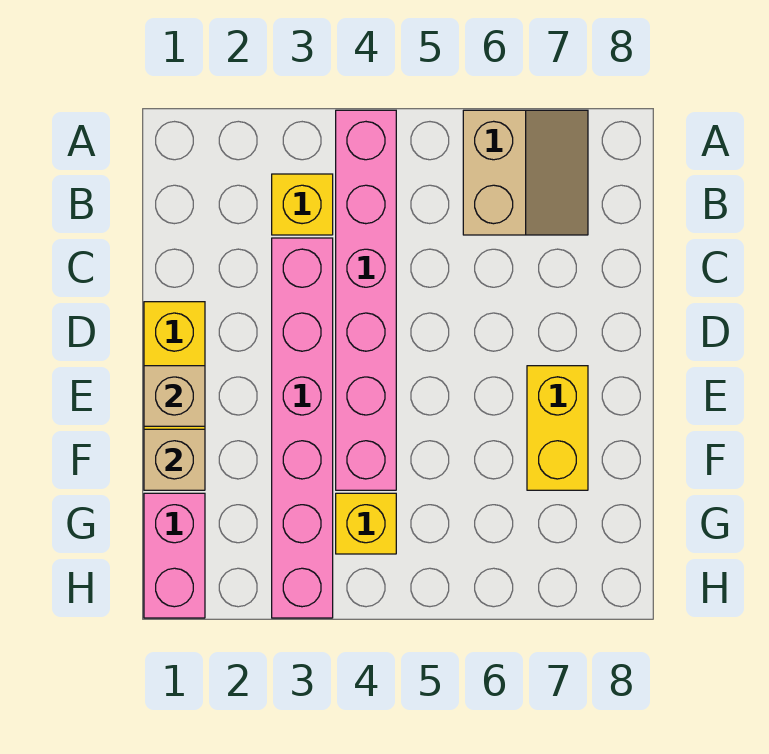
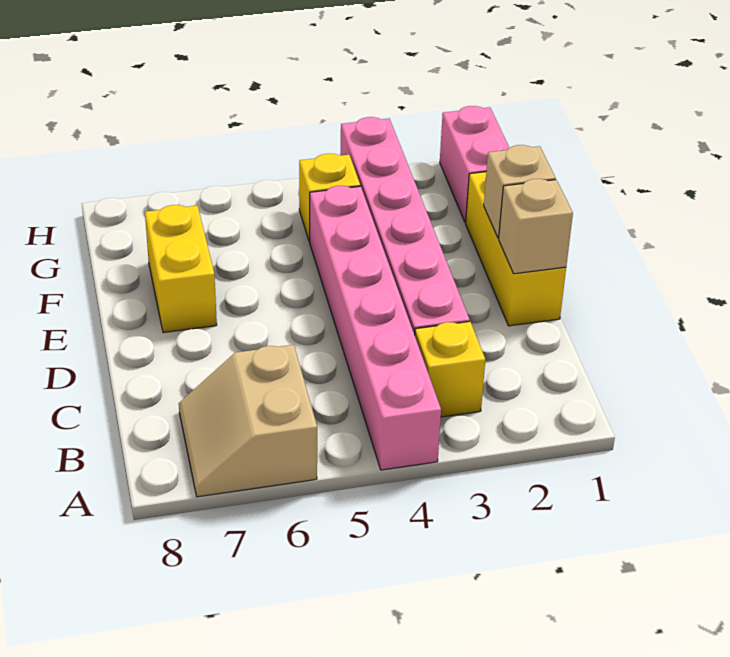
tan brick F1 level 2 -> tan brick D1 level 2

